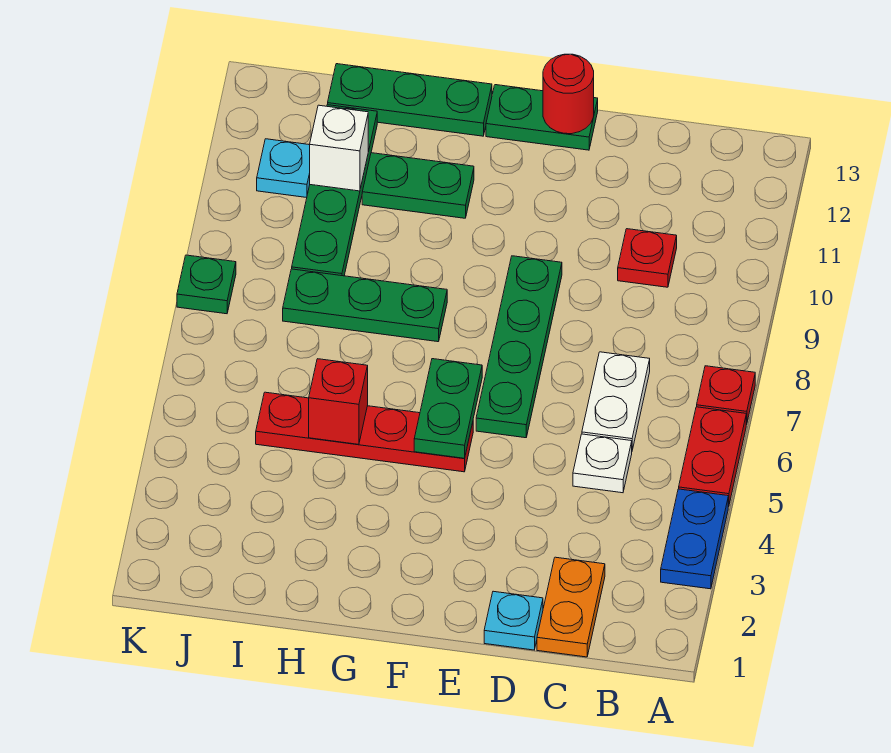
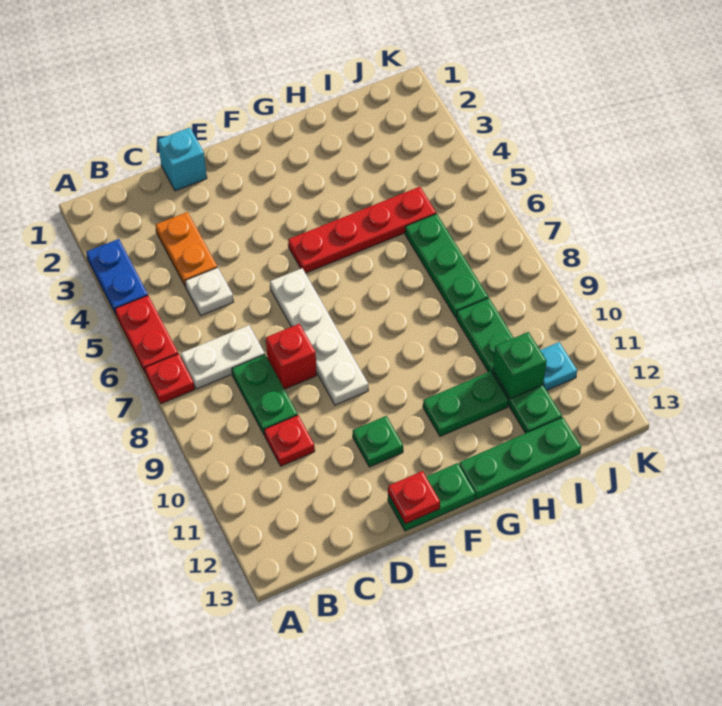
orange plate C1:C2 level 1 -> orange plate C3:C4 level 1
white plate C6:C7 level 1 -> white plate B7:C7 level 1
cyan plate D1 level 1 -> cyan brick D1 level 1
green plate E6:E9 level 1 -> white plate E6:E9 level 1
red round brick E13 level 2 -> red plate E13 level 2
green plate F5:F6 level 2 -> green plate C8:C9 level 1
green plate G8:I8 level 1 -> green plate I6:I8 level 1
red brick H5 level 2 -> red brick D8 level 1
white brick I11 level 2 -> green brick I11 level 2
green plate K8 level 1 -> green plate E11 level 1

